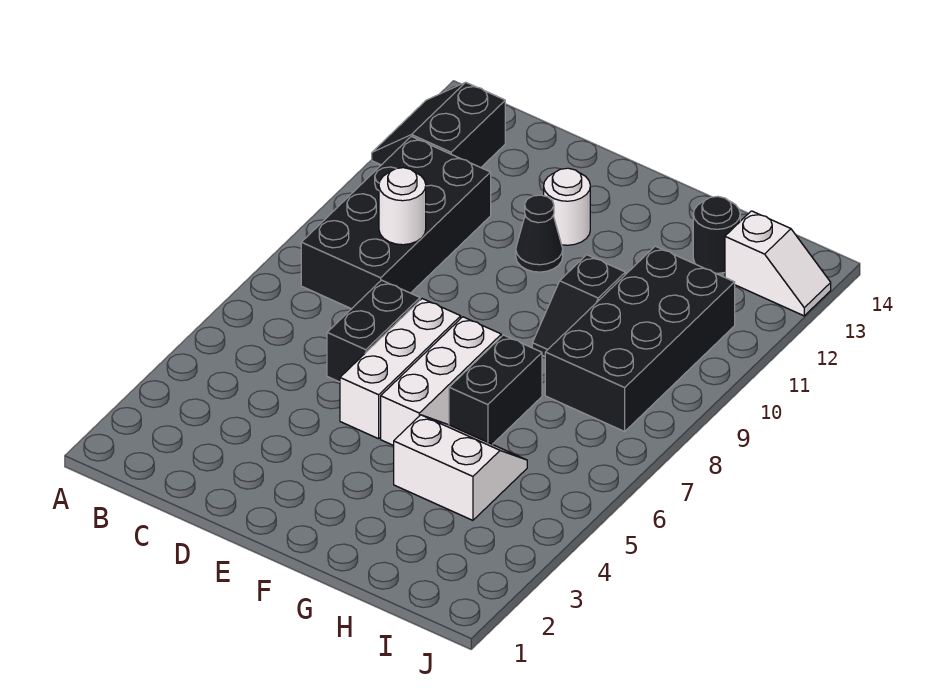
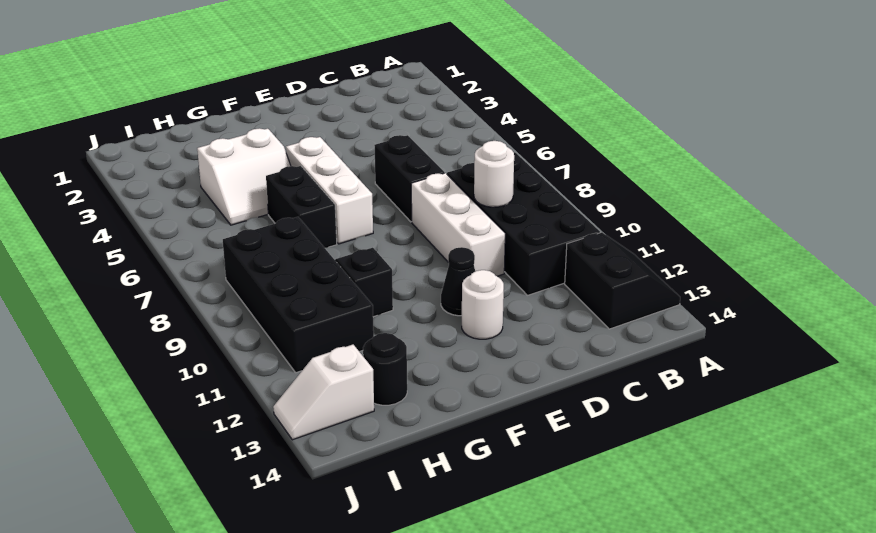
white brick E5:E7 level 1 -> white brick D8:D10 level 1

